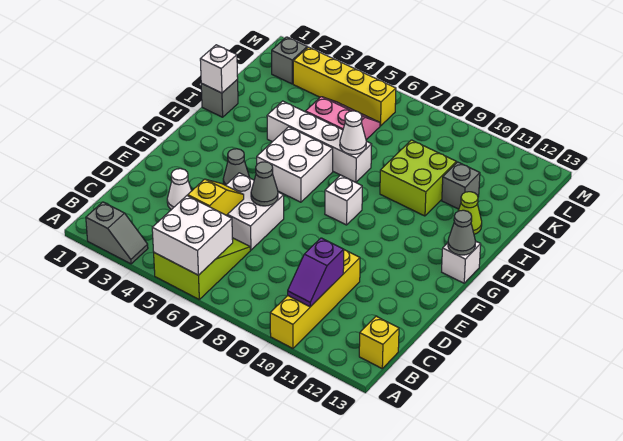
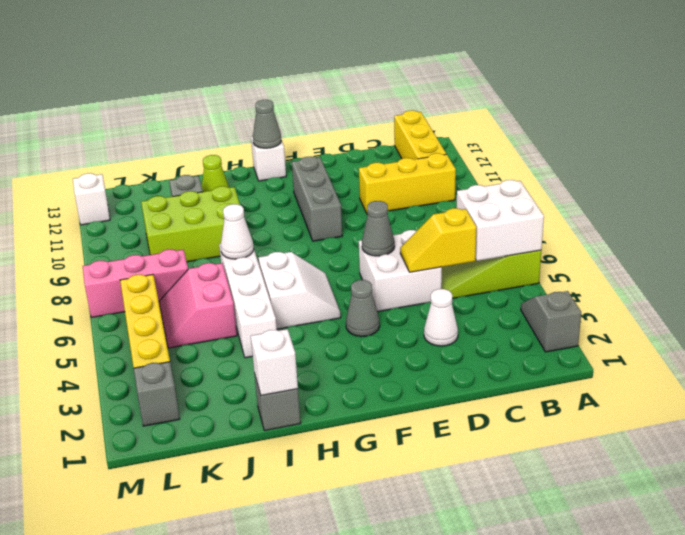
yellow brick A10:D10 level 1 -> yellow brick B10:D10 level 1
purple slope B10:C10 level 2 top C -> none
yellow brick B13 level 1 -> yellow brick B11:B13 level 1
none -> grey brick F9:F11 level 1
white brick G5:H6 level 1 -> white slope G5:H6 level 1 top H
white brick G8 level 1 -> white brick M12 level 1
lime brick I9:J10 level 1 -> lime brick I9:K10 level 1
none -> pink brick K7:M7 level 1

